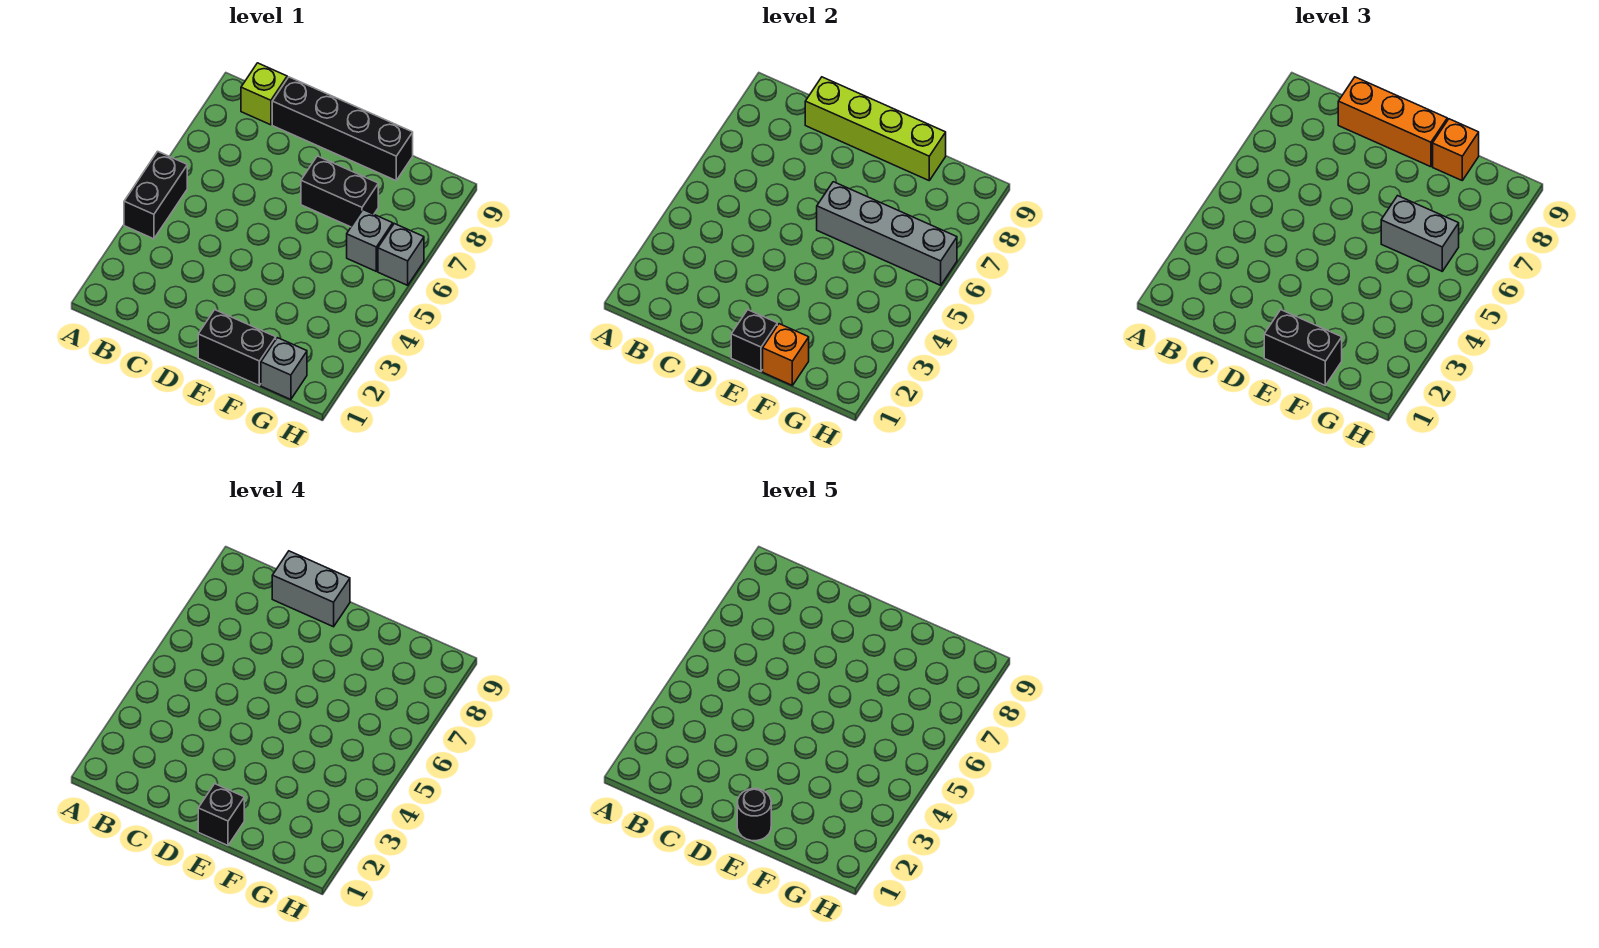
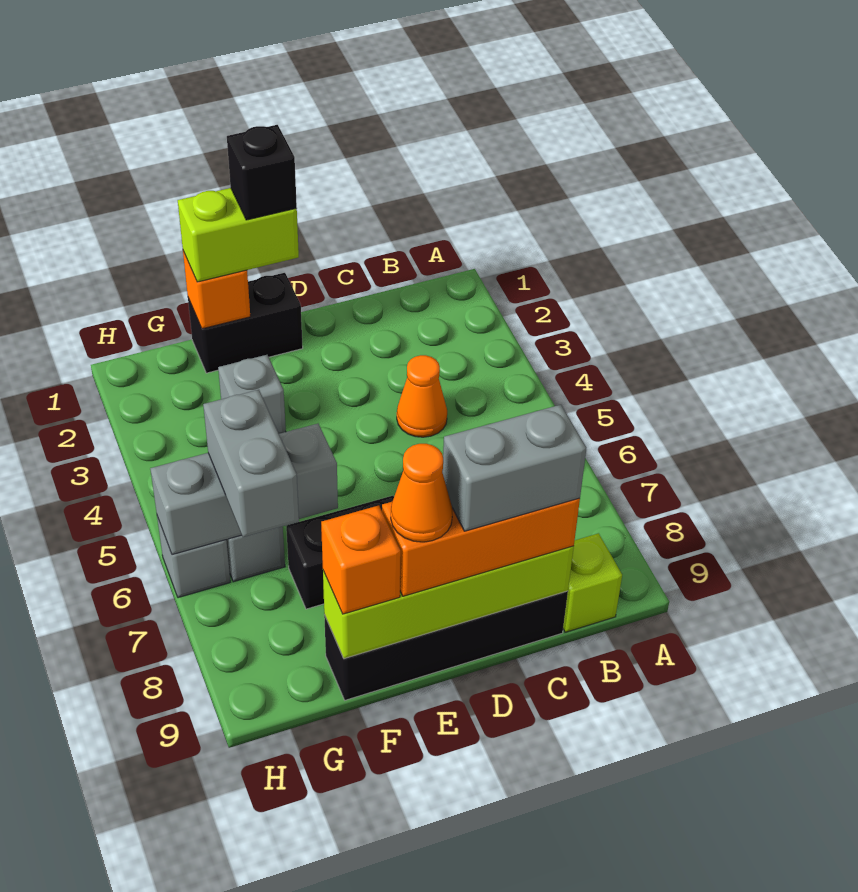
black brick A4:A5 level 1 -> none
none -> orange cone C4 level 1
black brick E1 level 2 -> none
black brick E1:F1 level 3 -> lime brick E1:F1 level 3
black round brick E1 level 5 -> none
grey brick E6:H6 level 2 -> grey brick F6:H6 level 2
none -> orange cone E9 level 4
grey brick F6:G6 level 3 -> grey brick G6:G7 level 3
grey brick G1 level 1 -> grey brick F3 level 1

